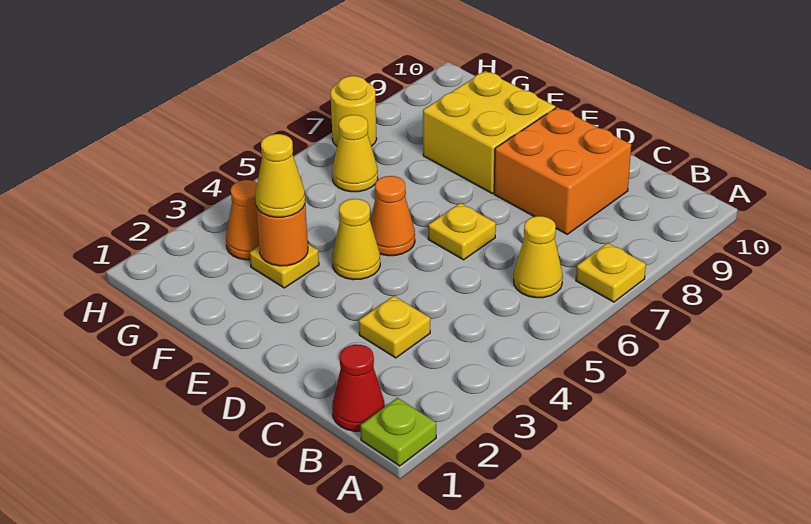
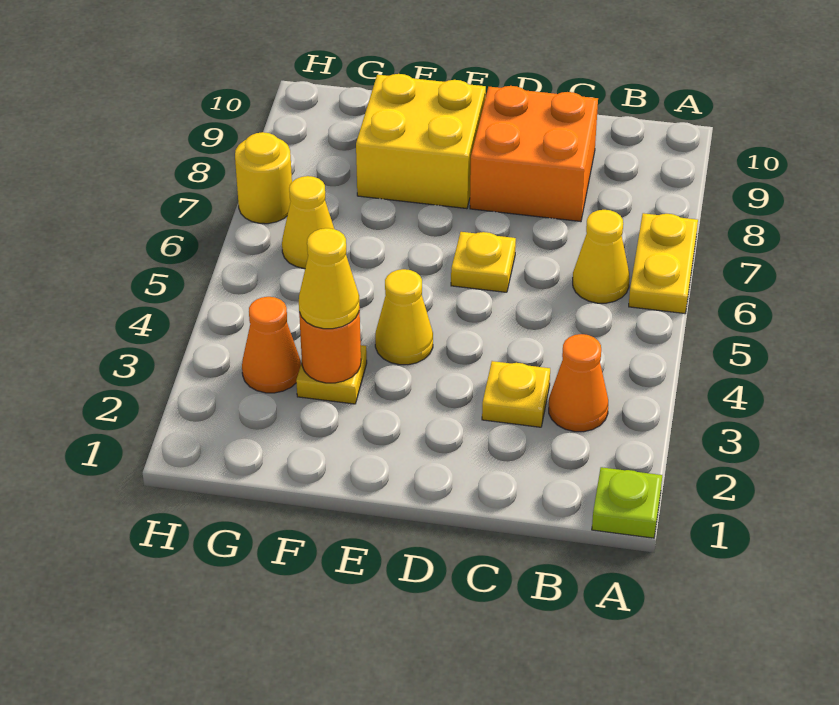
yellow plate A7 level 1 -> yellow plate A6:A7 level 1
red cone B1 level 1 -> none
orange cone E5 level 1 -> orange cone B3 level 1

